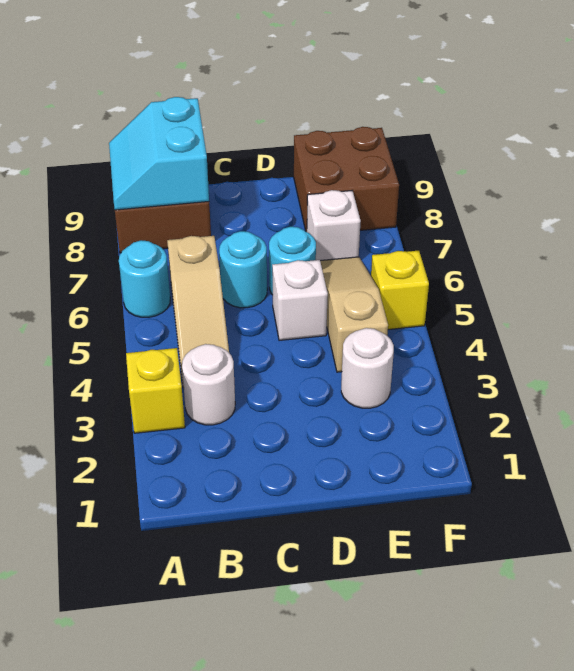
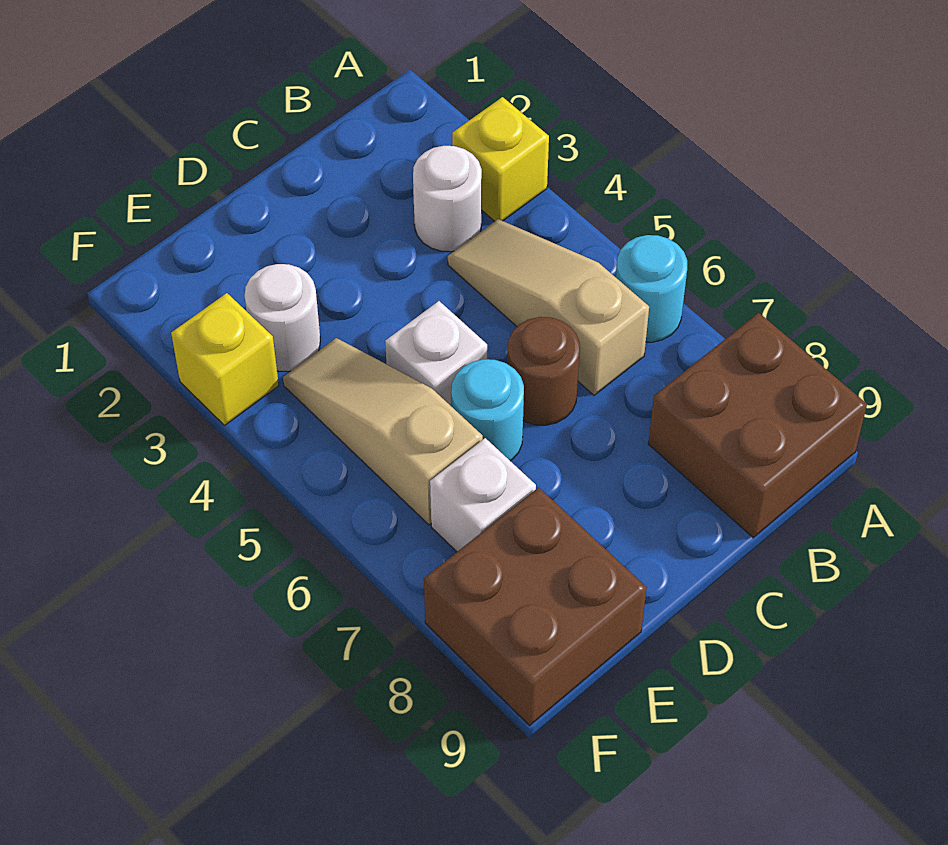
cyan slope A8:B9 level 2 top B -> none
cyan round brick C6 level 1 -> brown round brick C6 level 1
tan slope E4:E6 level 1 top 4 -> tan slope E4:E6 level 1 top 6
yellow brick F5 level 1 -> yellow brick F3 level 1

